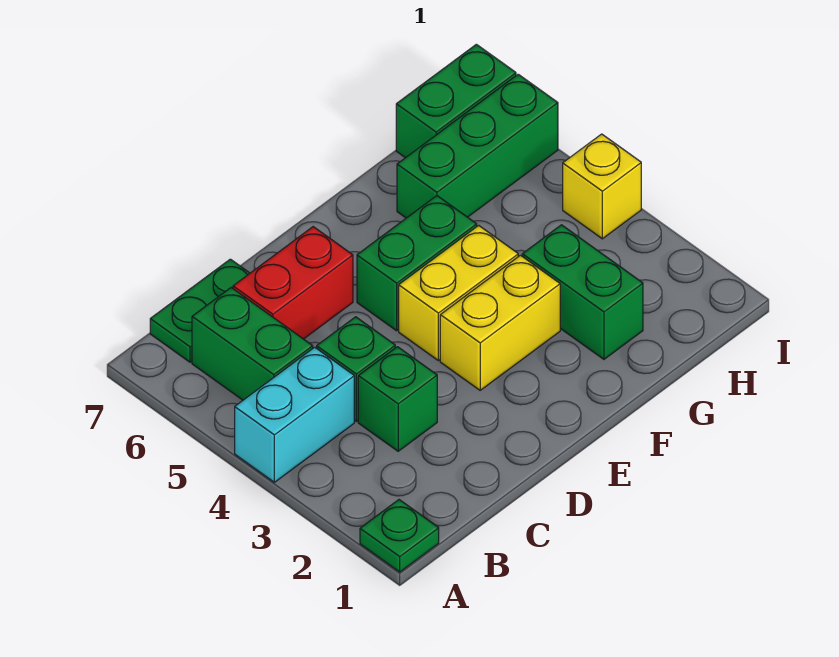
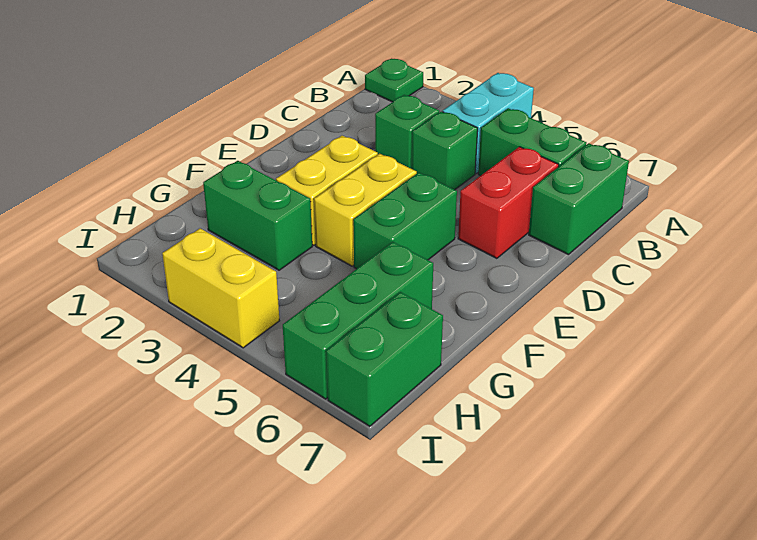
green plate B7:C7 level 1 -> green brick B7:C7 level 1
yellow brick I4 level 1 -> yellow brick I3:I4 level 1

